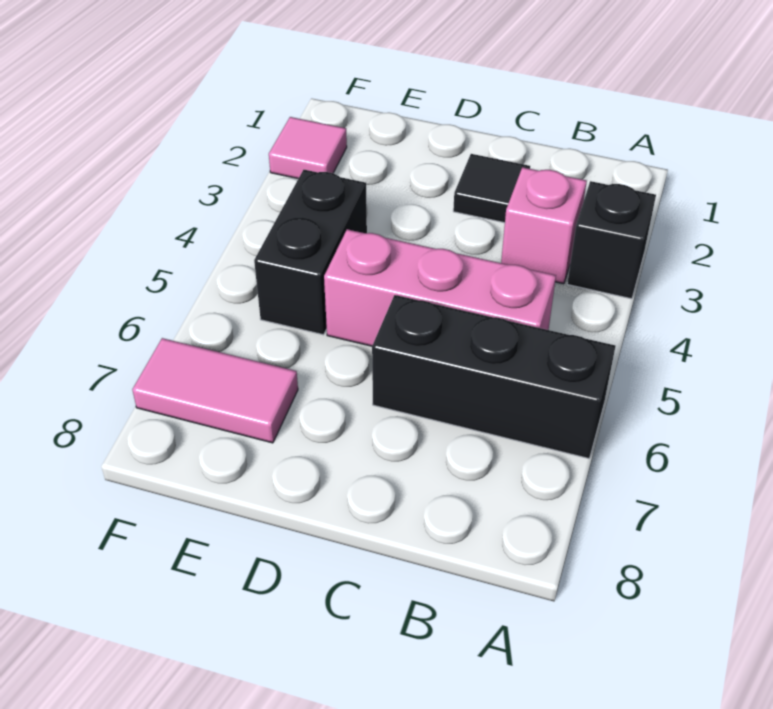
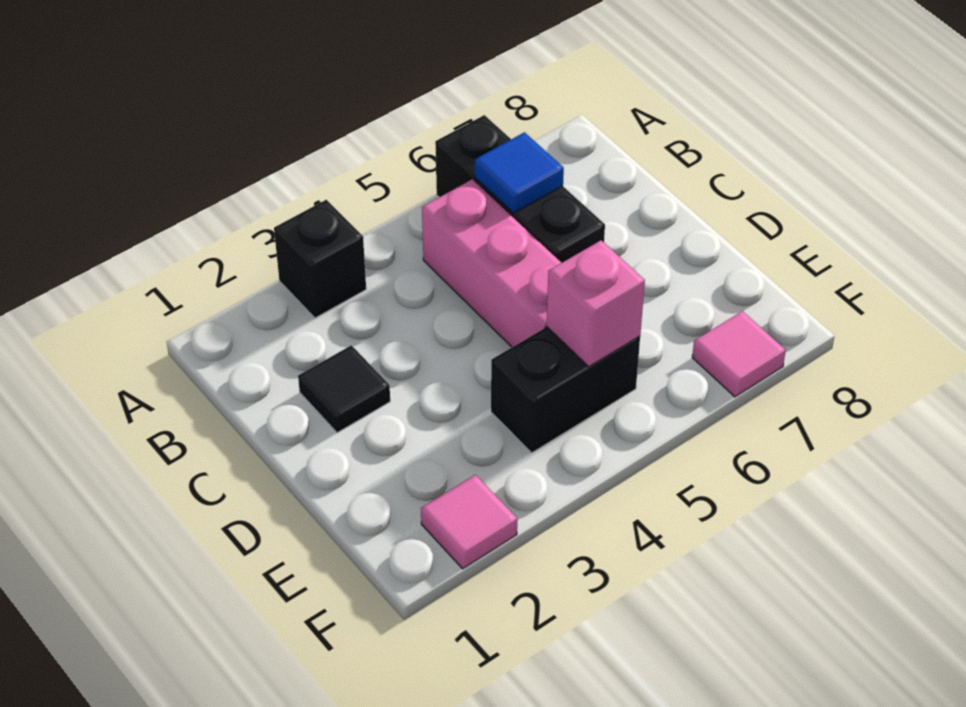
pink brick B3 level 1 -> pink brick E5 level 2
none -> blue tile B6 level 2
pink tile E7:F7 level 1 -> pink tile F7 level 1

